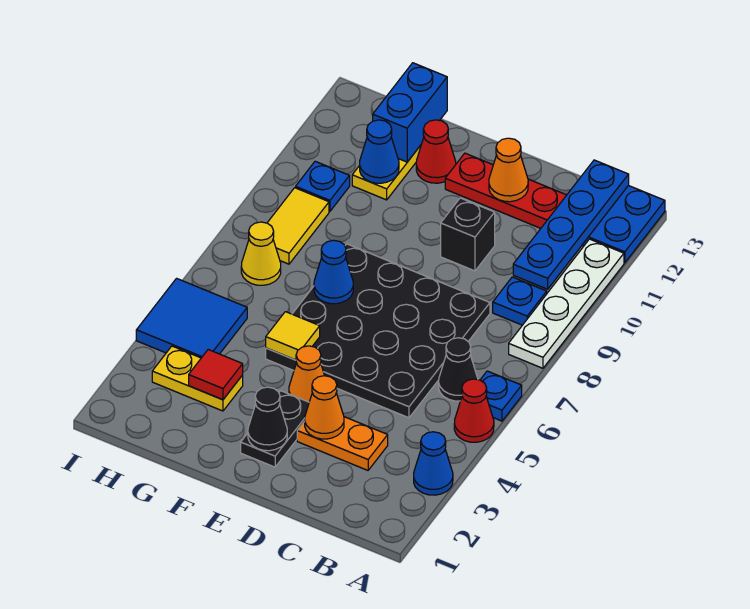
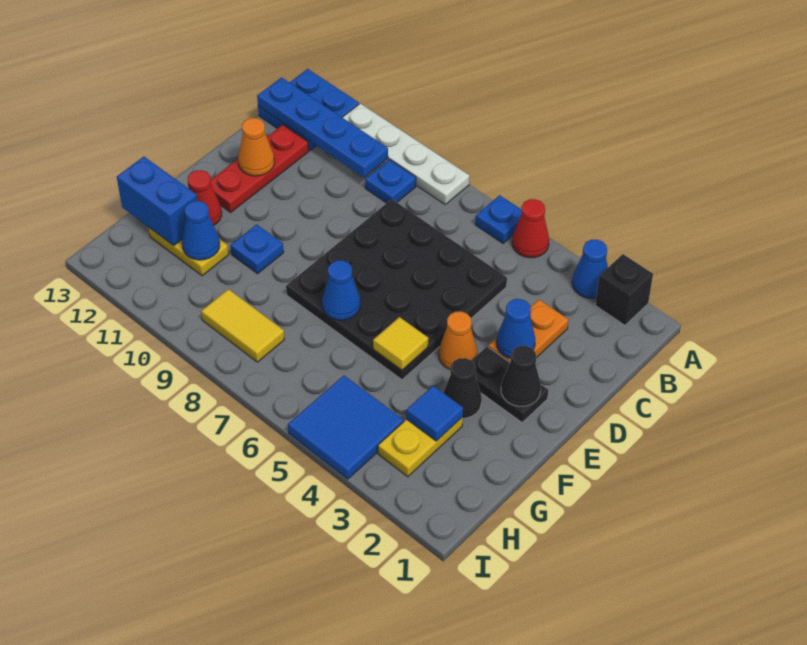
black cone B6 level 1 -> black cone F3 level 1
orange cone D3 level 2 -> blue cone D3 level 2
black brick D10 level 1 -> black brick A2 level 1
red tile G3 level 2 -> blue tile G3 level 2
yellow cone H7 level 1 -> none
blue plate H10 level 1 -> blue plate F10 level 1

